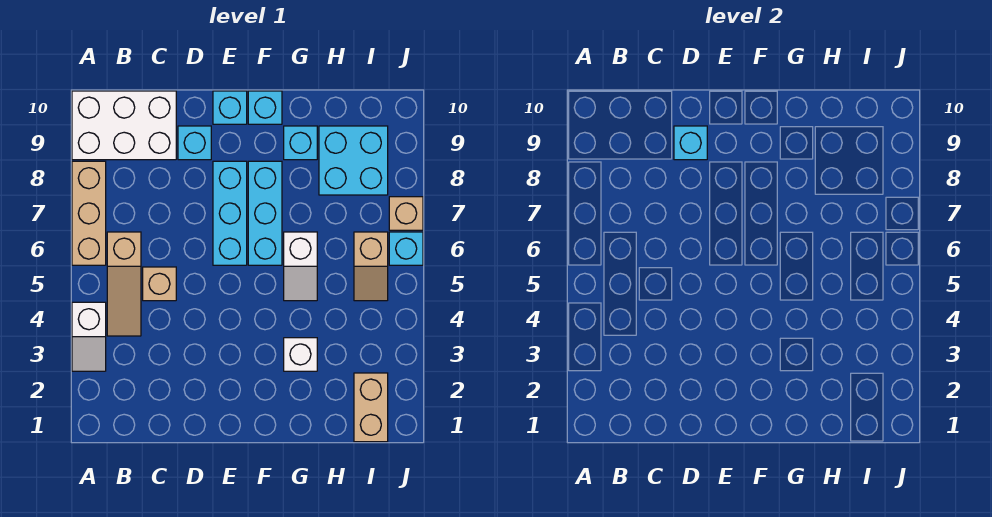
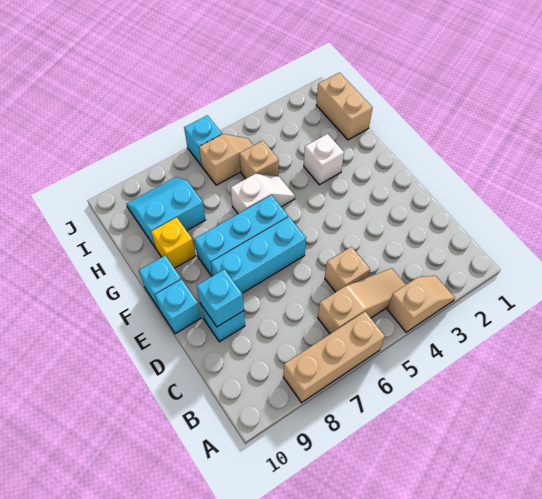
white slope A3:A4 level 1 top 4 -> tan slope A3:A4 level 1 top 4
white brick A9:C10 level 1 -> none
cyan brick G9 level 1 -> yellow brick G9 level 1
cyan brick H8:I9 level 1 -> cyan slope H8:I9 level 1 top H
tan brick I1:I2 level 1 -> tan brick H1:I1 level 1
tan brick J7 level 1 -> tan brick H5 level 1

